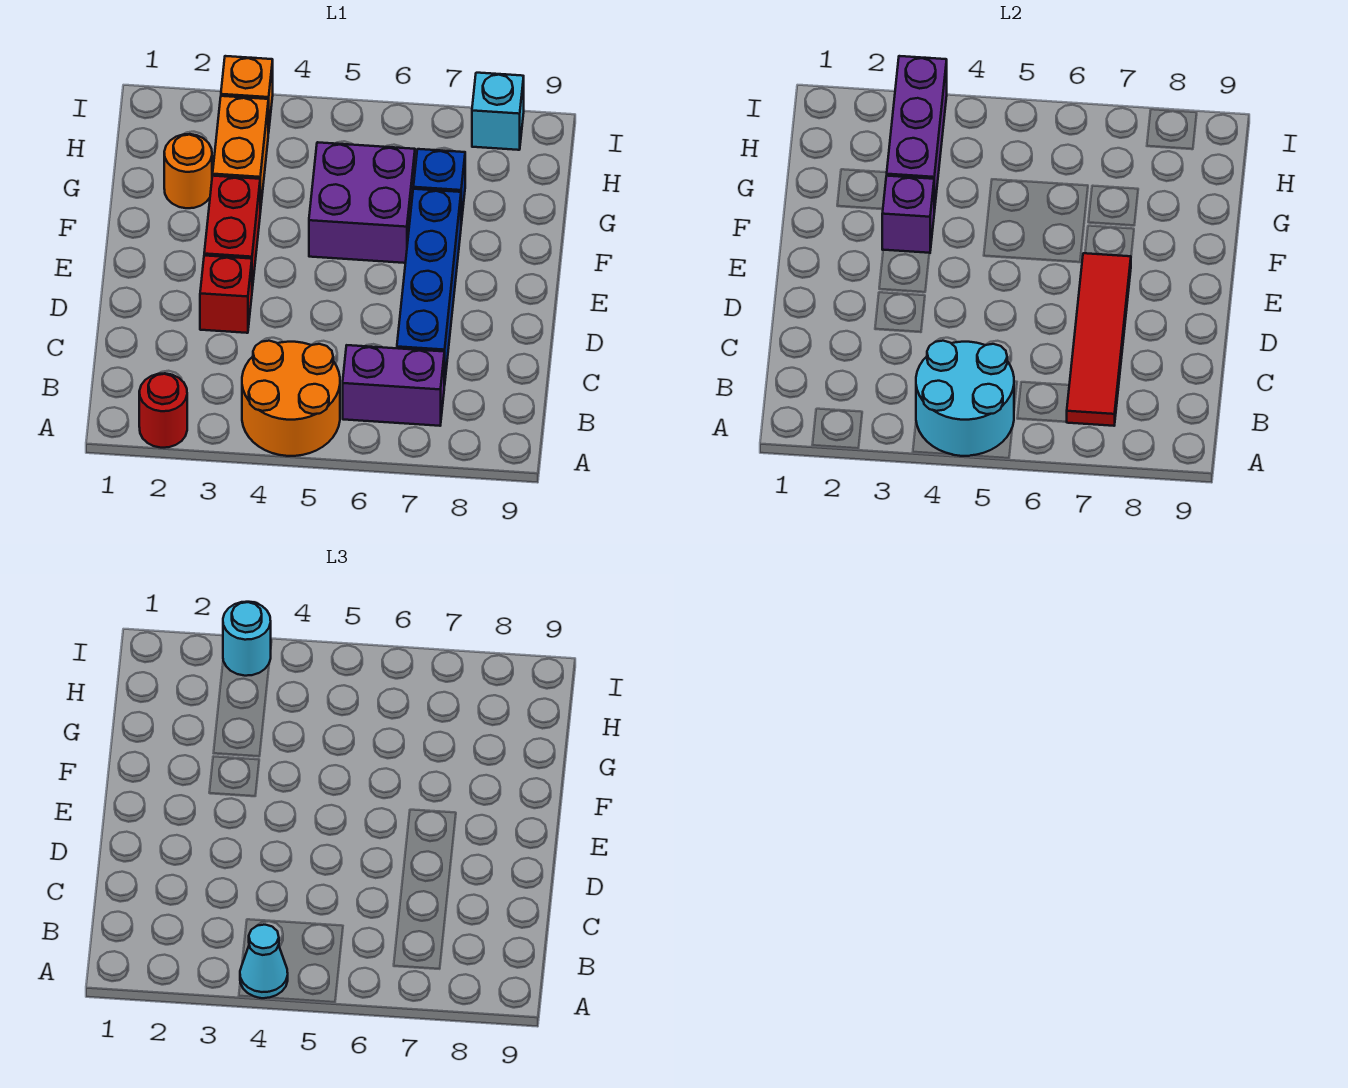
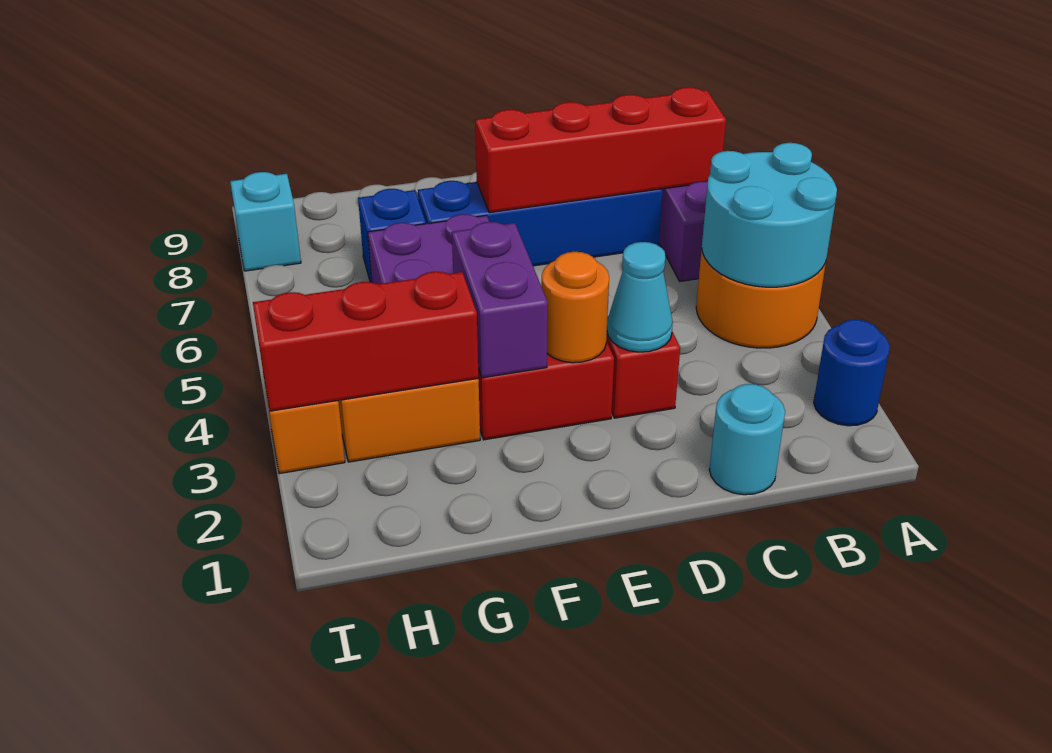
red round brick A2 level 1 -> blue round brick A2 level 1
cyan cone A4 level 3 -> cyan cone D3 level 2
red tile B7:E7 level 2 -> red brick B7:E7 level 2
purple brick F3 level 2 -> purple brick F3:F4 level 2
orange round brick G2 level 1 -> orange round brick E3 level 2
purple brick G3:I3 level 2 -> red brick G3:I3 level 2
cyan round brick I3 level 3 -> cyan round brick C1 level 1

